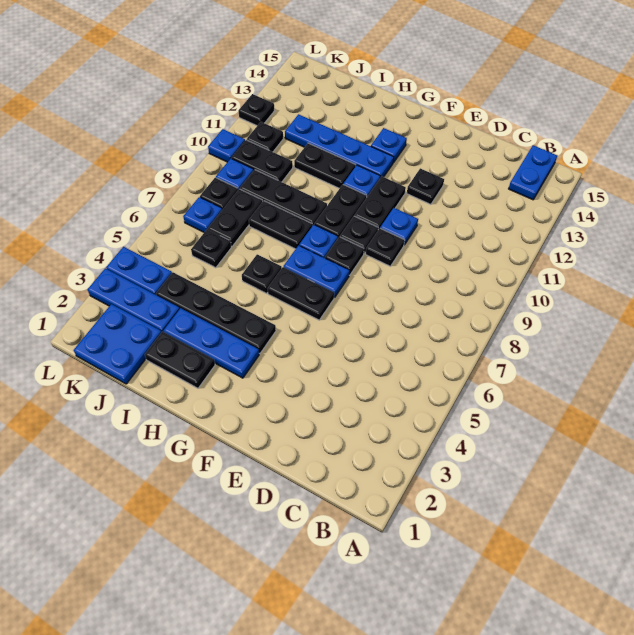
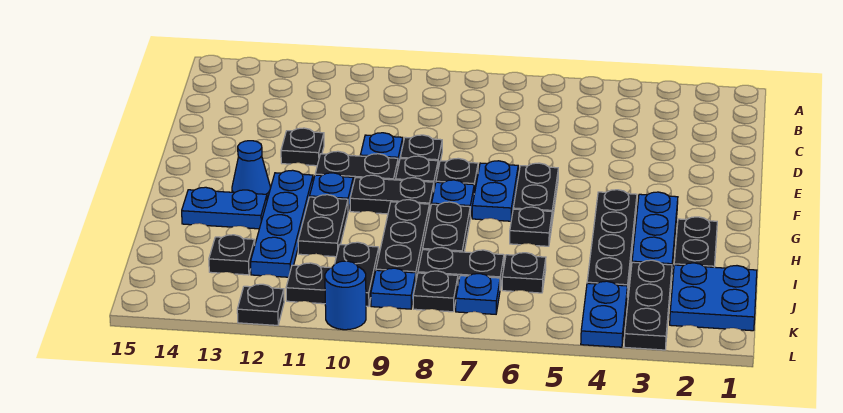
blue plate B14:B15 level 1 -> blue plate H13:H14 level 1
blue plate G13 level 1 -> blue cone G13 level 1
blue plate J3:L3 level 1 -> black plate J3:L3 level 1
none -> black plate J13 level 1
blue plate L10 level 1 -> blue round brick L10 level 1

